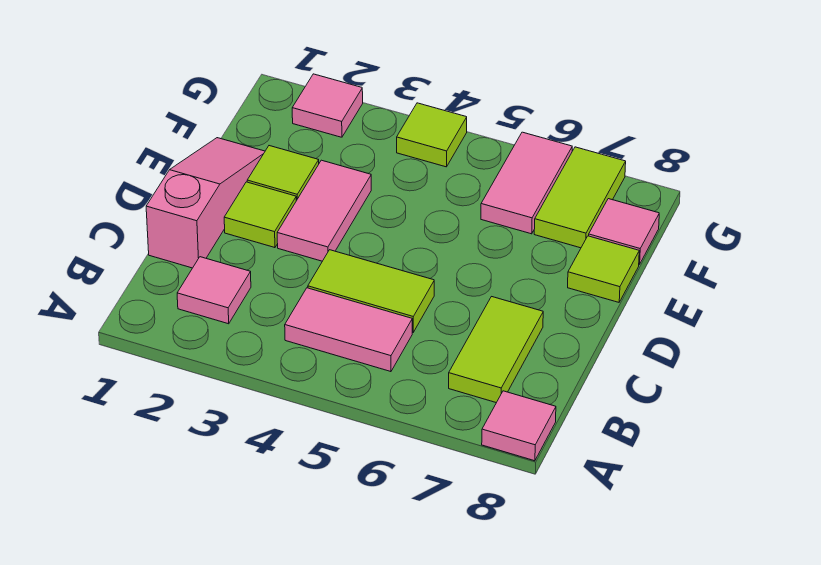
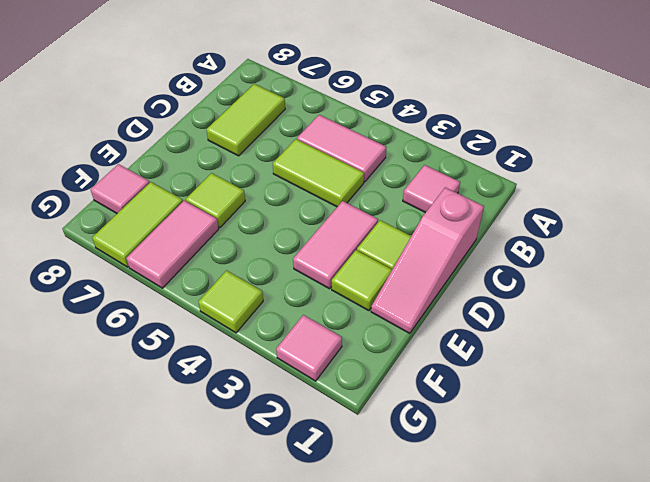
pink tile A8 level 1 -> none
lime tile E8 level 1 -> lime tile E6 level 1

